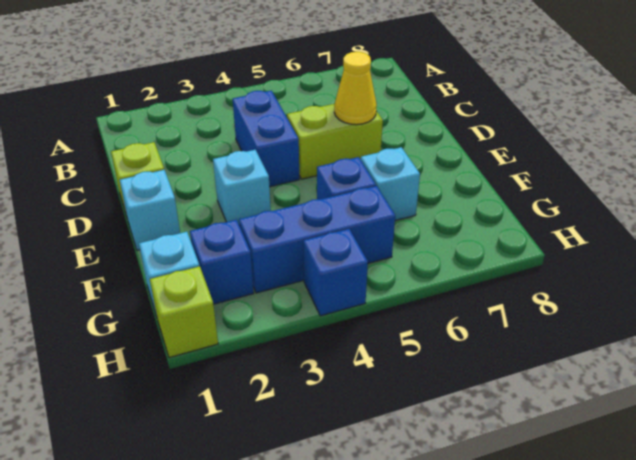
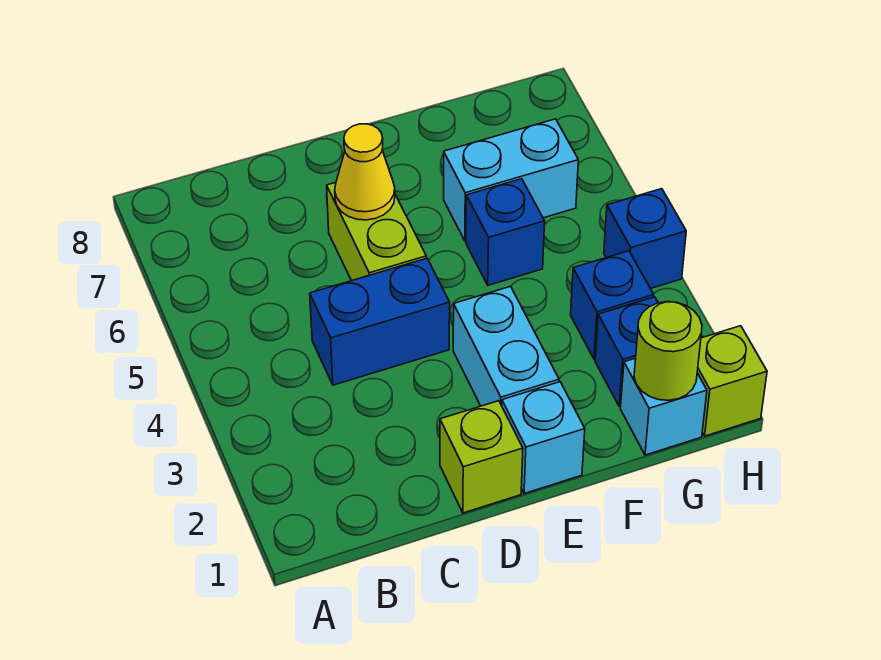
cyan brick E3 level 1 -> cyan brick E2:E3 level 1
cyan brick F6 level 1 -> cyan brick F6:G6 level 1
none -> lime round brick G1 level 2
blue brick G3:G5 level 1 -> blue brick G3 level 1

